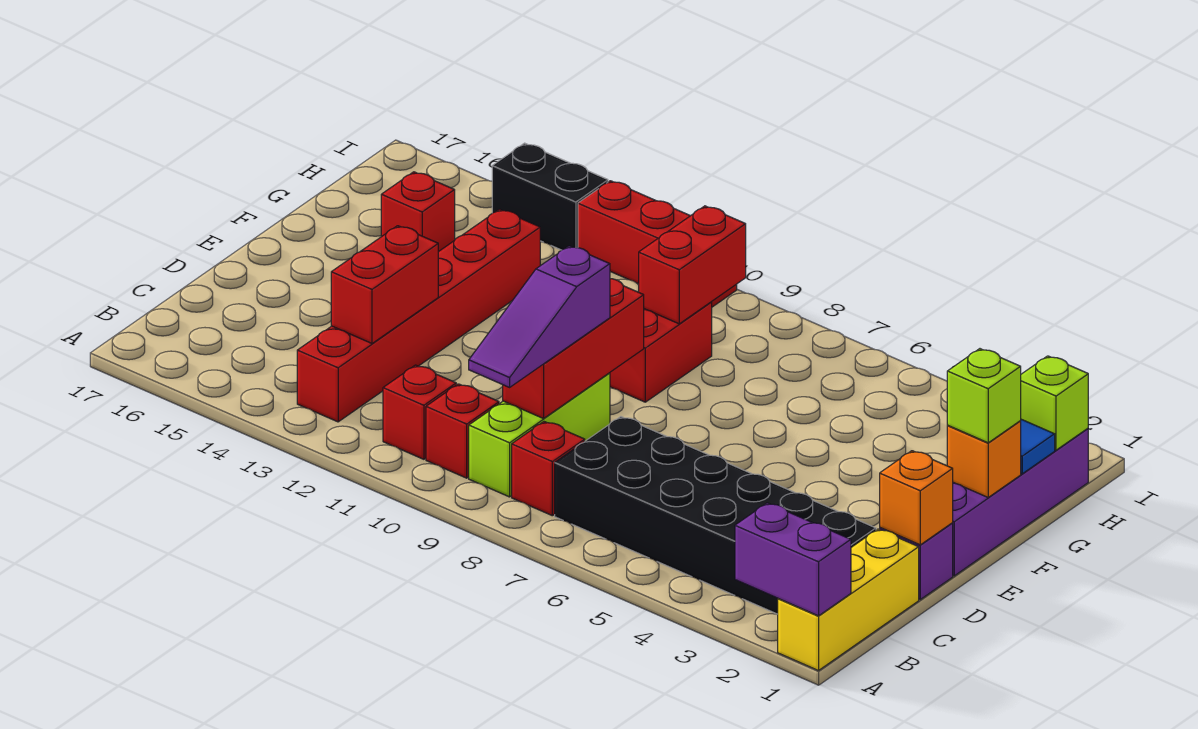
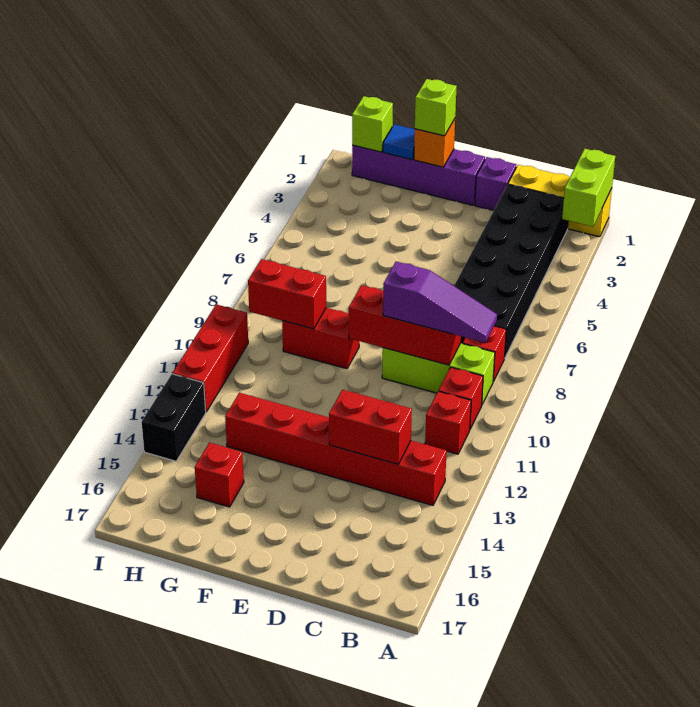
purple brick A1:A2 level 2 -> lime brick A1:A2 level 2
orange brick D1 level 2 -> none

